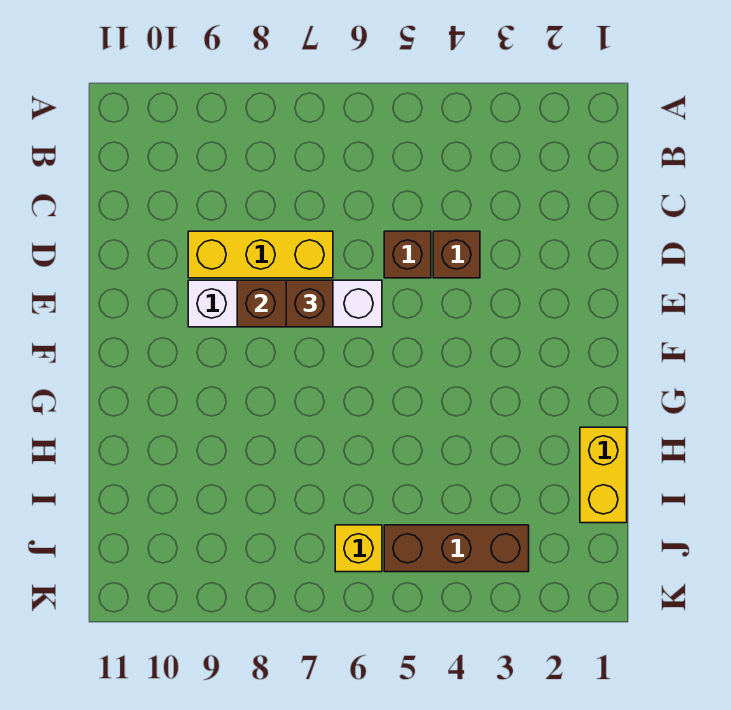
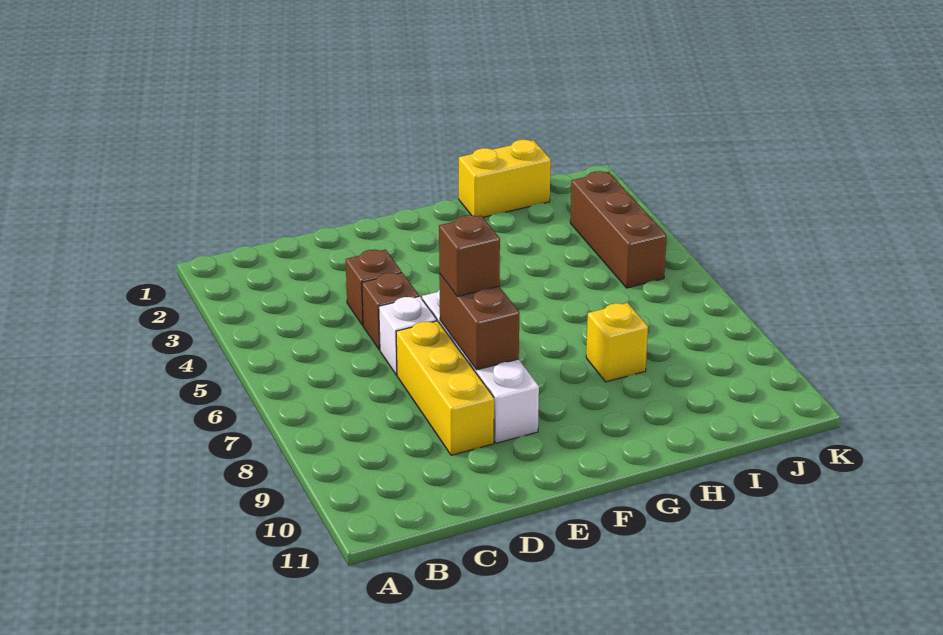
none -> white brick D6 level 1
yellow brick J6 level 1 -> yellow brick H8 level 1

